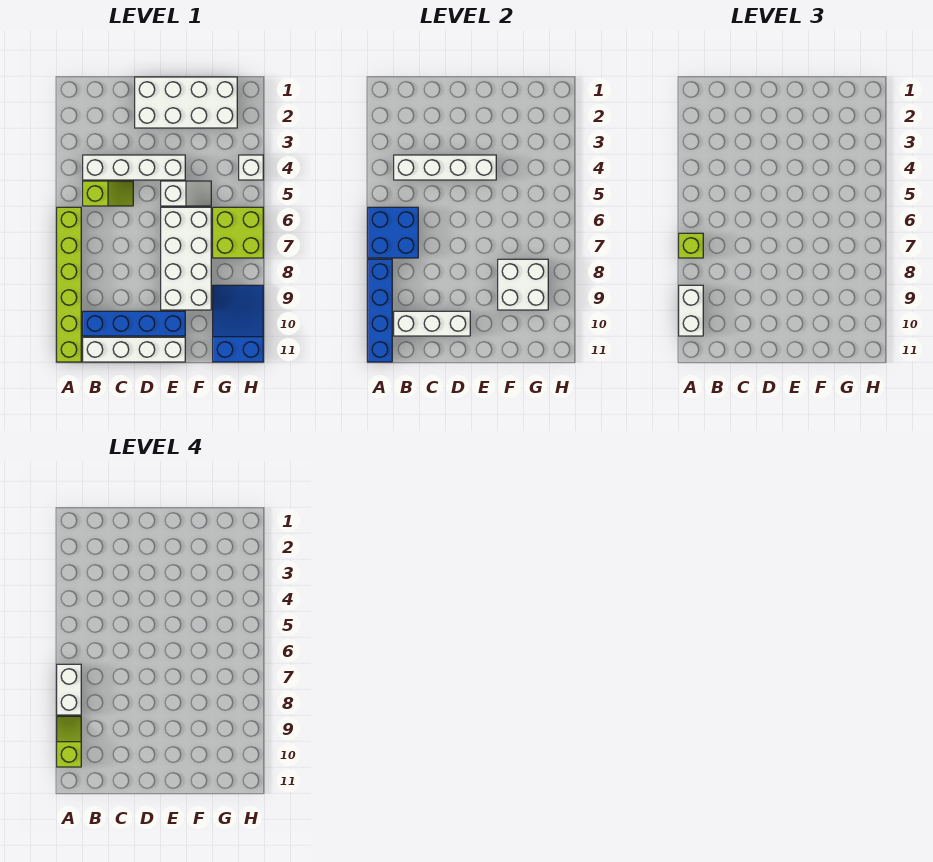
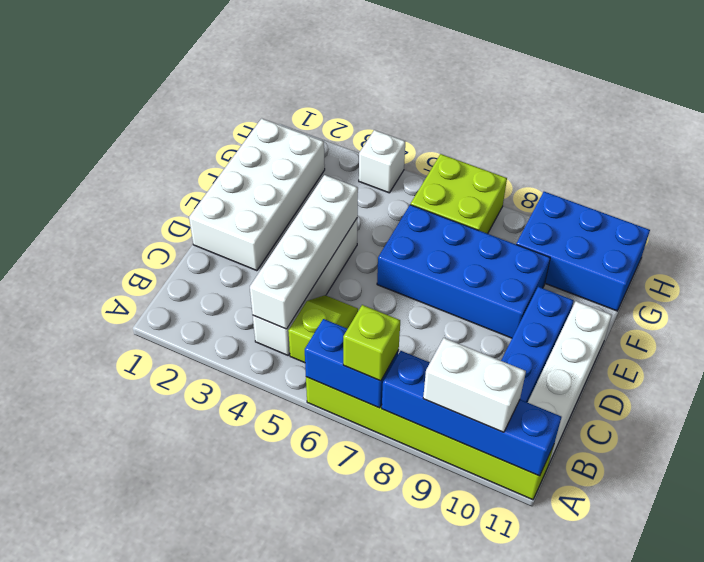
blue brick A6:B7 level 2 -> blue brick A6:A7 level 2
white brick A7:A8 level 4 -> none
lime slope A9:A10 level 4 top 10 -> none
white brick B10:D10 level 2 -> none
white slope E5:F5 level 1 top E -> none
white brick E6:F9 level 1 -> blue brick E6:F9 level 1
white brick F8:G9 level 2 -> none
blue slope G9:H11 level 1 top 11 -> blue brick G9:H11 level 1

